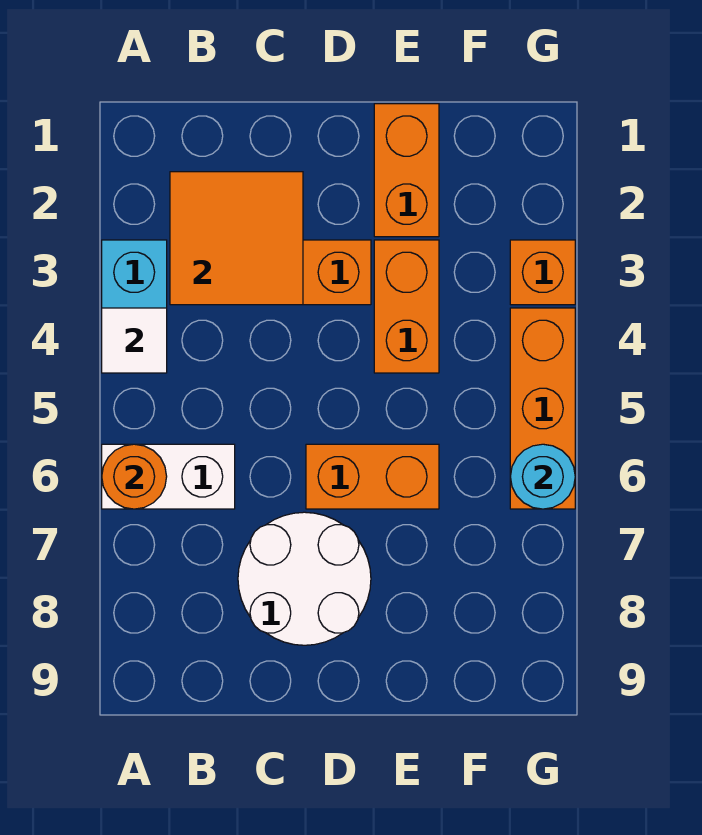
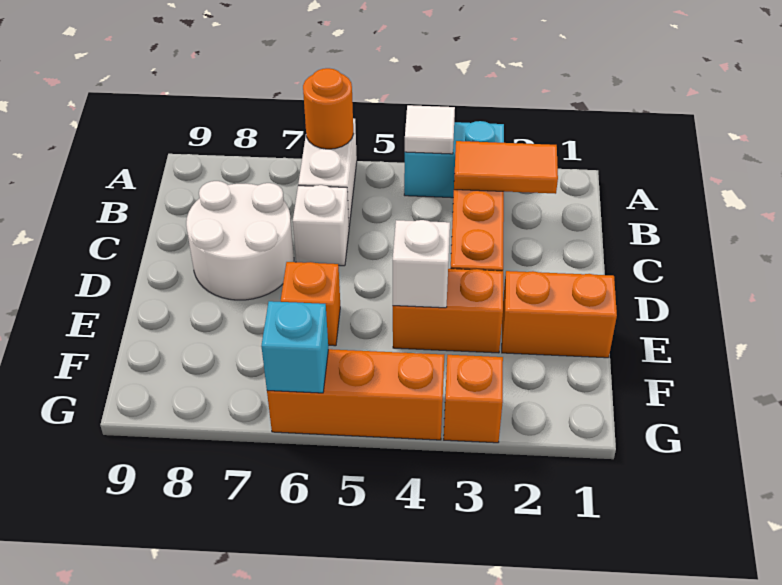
orange tile B2:C3 level 2 -> orange tile B2:B3 level 2
none -> white brick C6 level 1
orange brick D6:E6 level 1 -> orange brick E6 level 1
none -> white brick E4 level 2
cyan round brick G6 level 2 -> cyan brick G6 level 2

